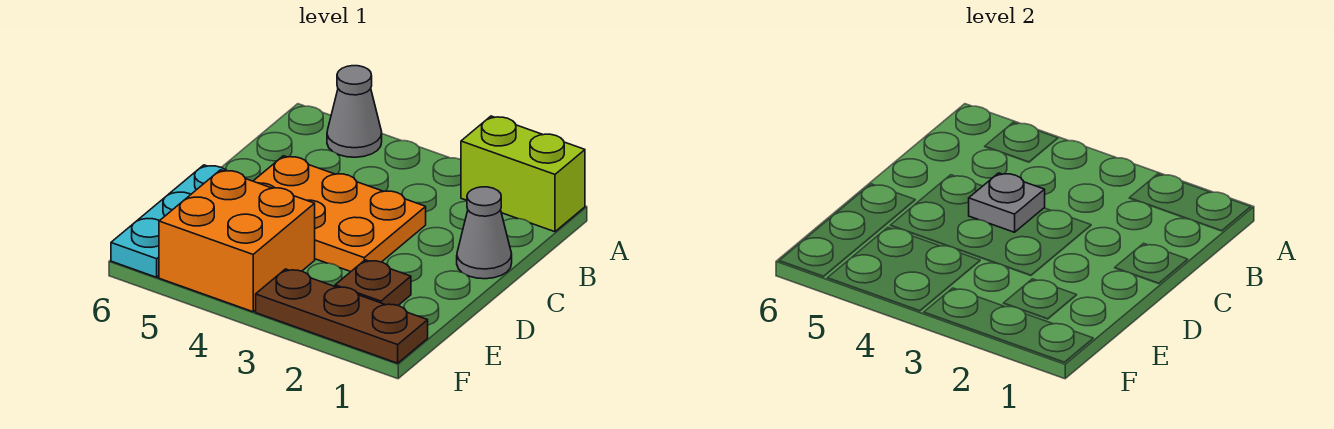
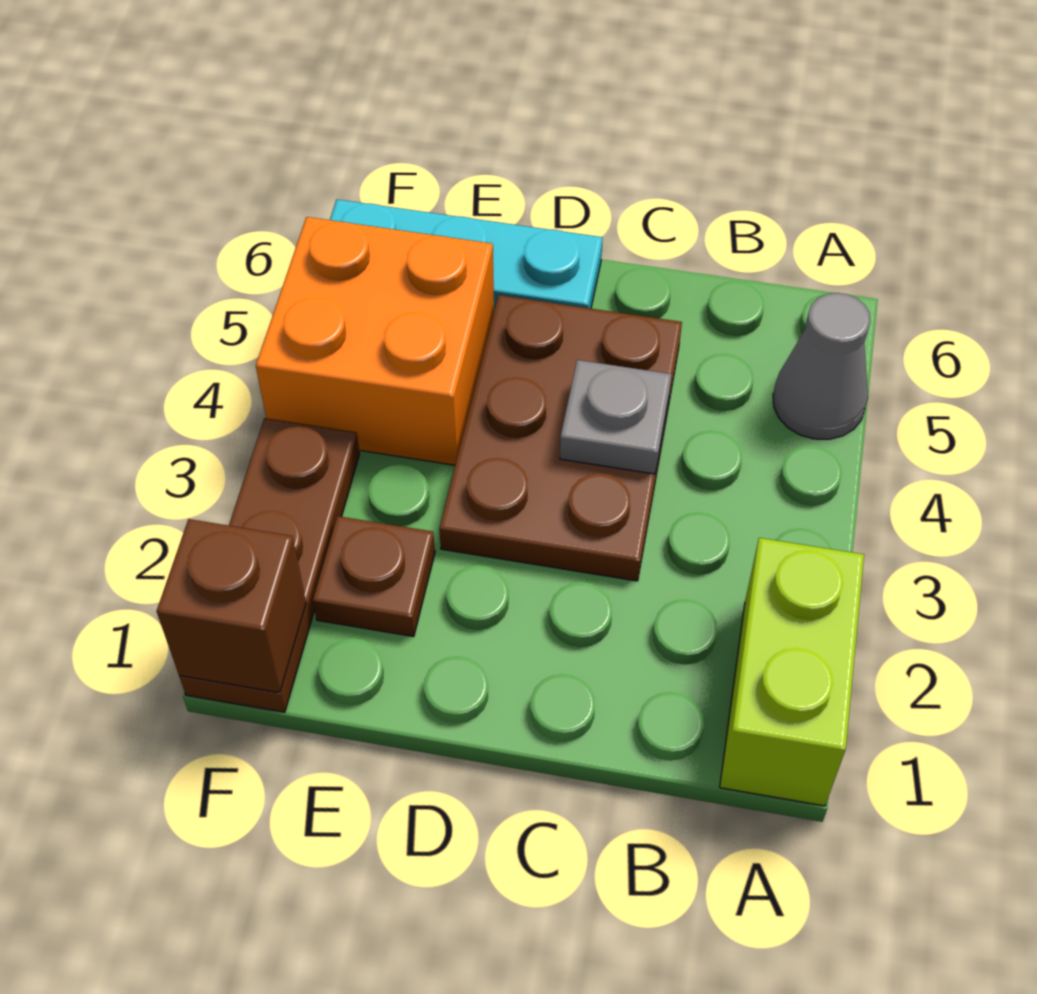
grey cone C1 level 1 -> none
orange plate C3:D5 level 1 -> brown plate C3:D5 level 1
none -> brown brick F1 level 2

